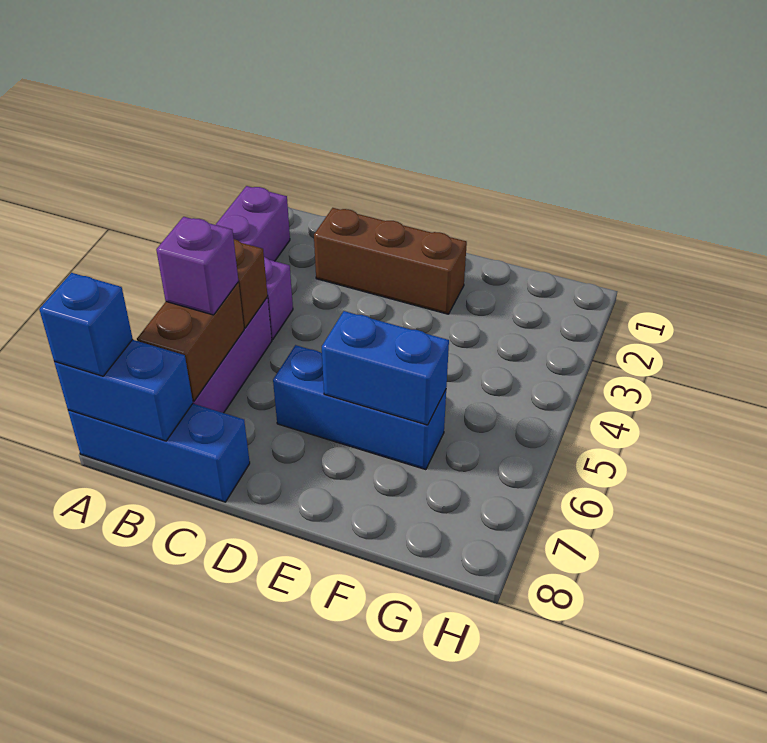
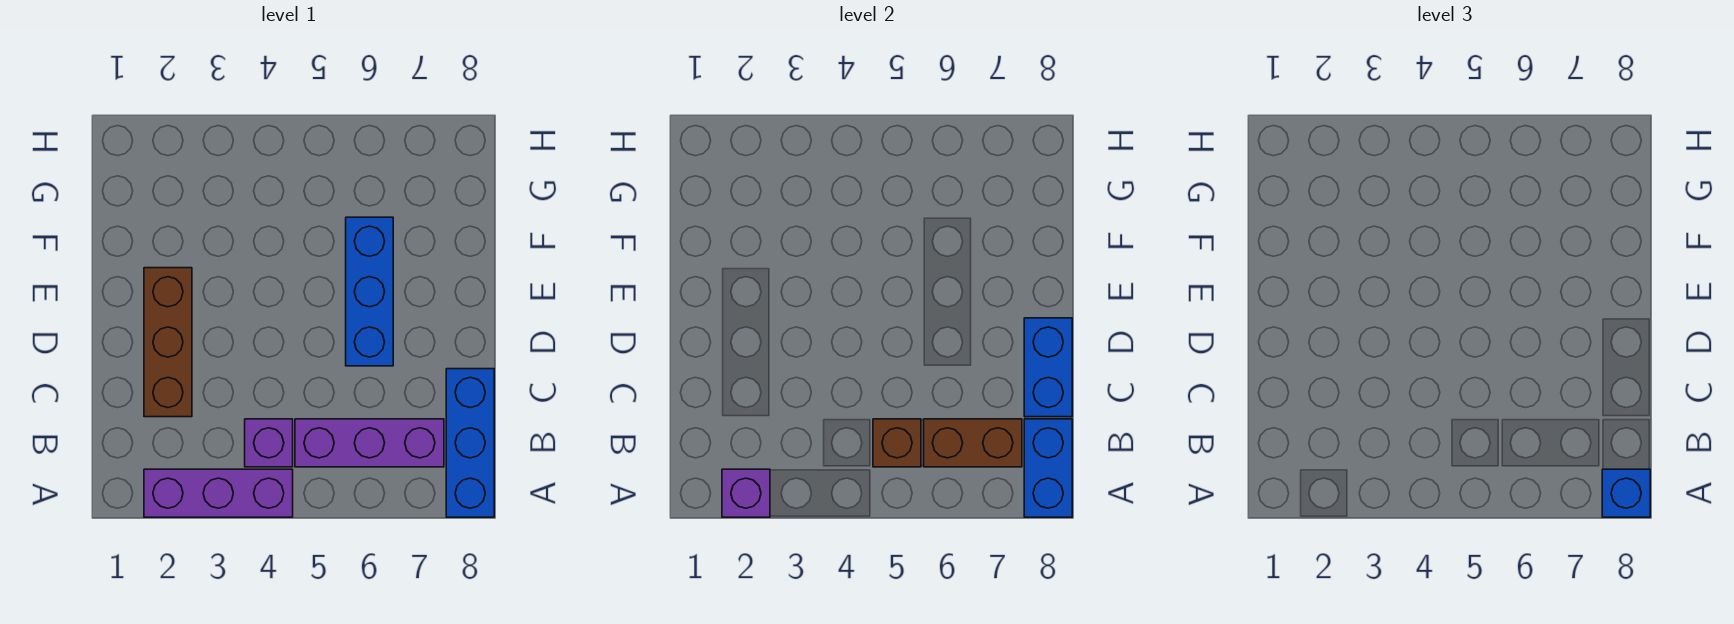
purple brick B6 level 3 -> purple brick A2 level 2
blue brick E6:F6 level 2 -> blue brick C8:D8 level 2

